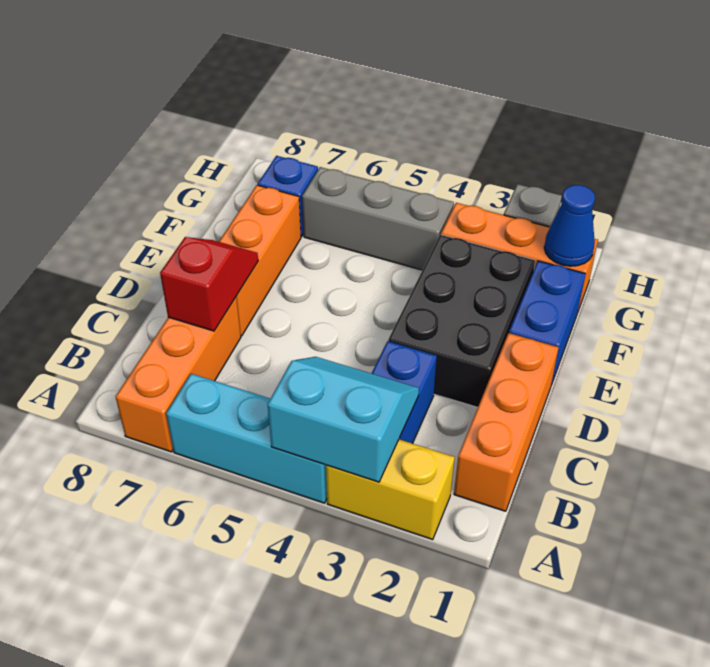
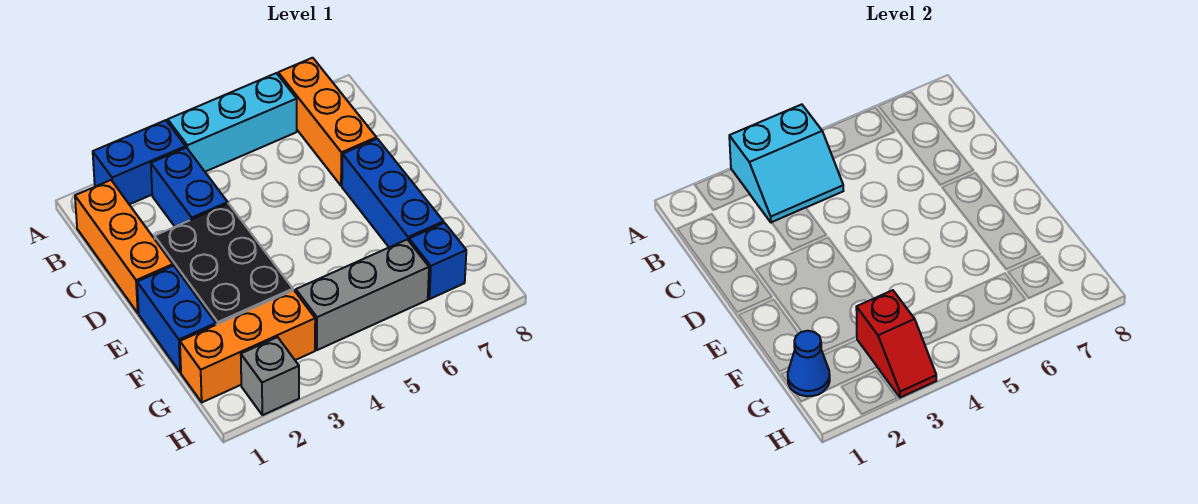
yellow brick A2:A3 level 1 -> blue brick A2:A3 level 1
red slope C7:D7 level 2 top C -> red slope G3:H3 level 2 top G
orange brick D7:F7 level 1 -> blue brick D7:F7 level 1

